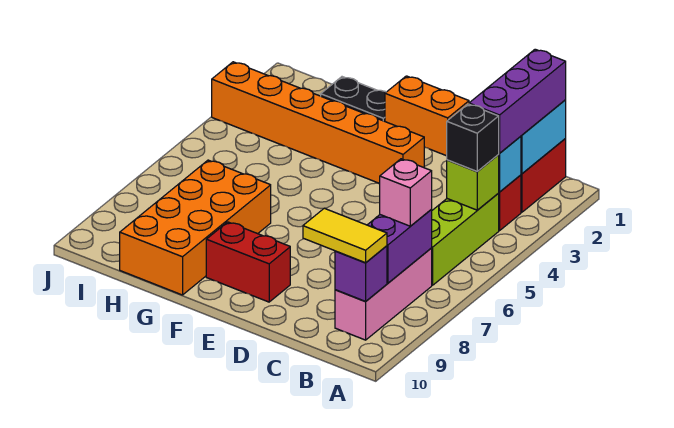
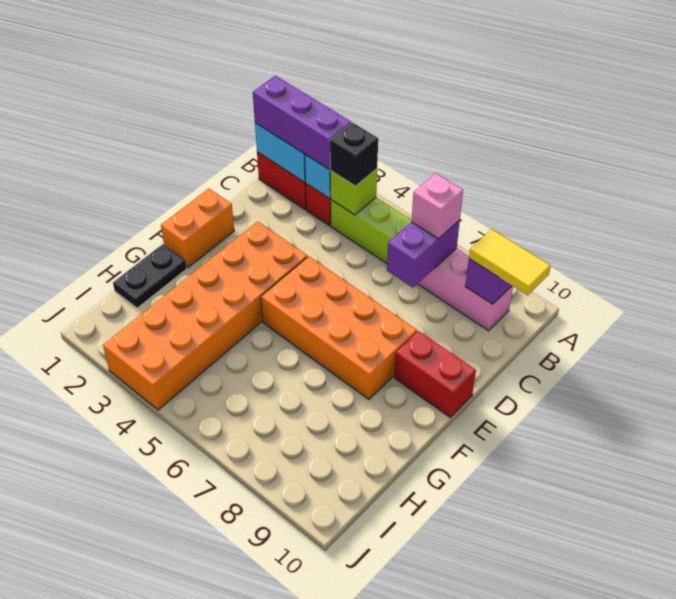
purple brick B7:B8 level 2 -> purple brick B7:C7 level 2
yellow tile B9:C9 level 3 -> yellow tile B9:B10 level 3
orange brick E3:J3 level 1 -> orange brick E3:J4 level 1
red brick E9:F9 level 1 -> red brick E9:E10 level 1
orange brick G7:H10 level 1 -> orange brick E5:F8 level 1

